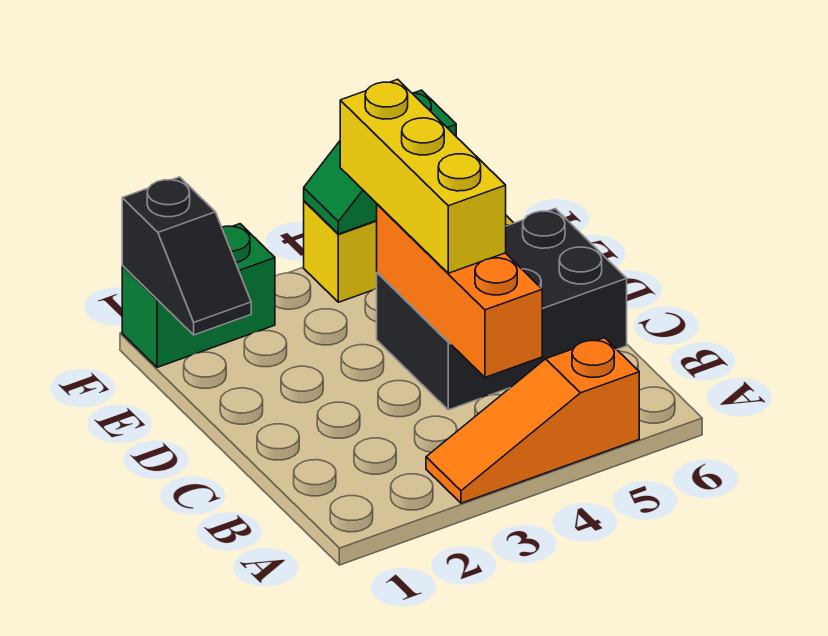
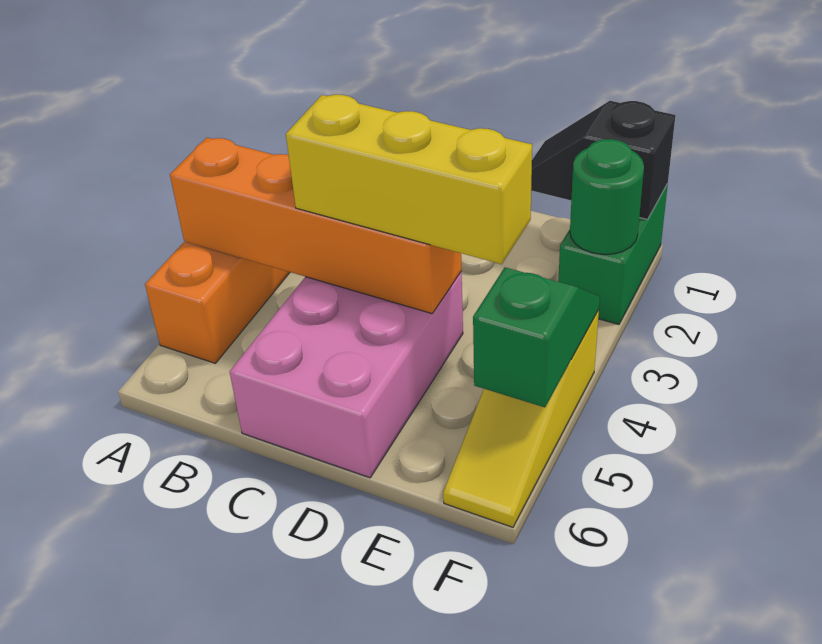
orange brick B4:D4 level 2 -> orange brick A4:D4 level 2
black brick C4:D6 level 1 -> pink brick C4:D6 level 1
none -> green round brick F2 level 2

